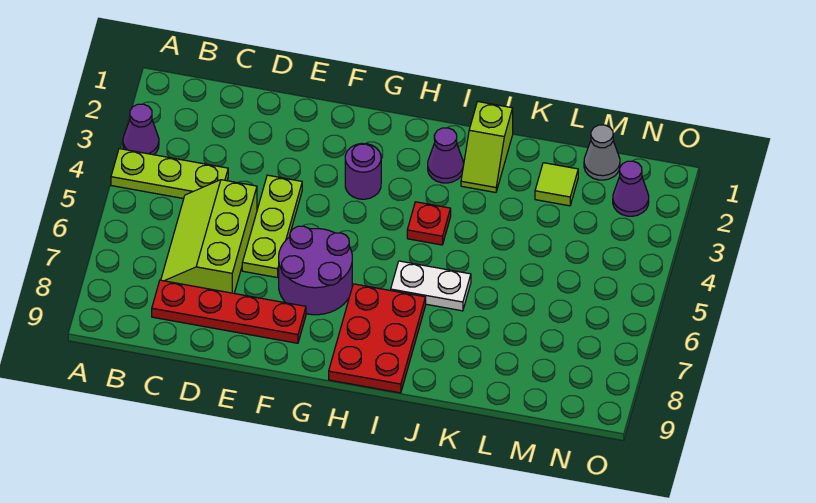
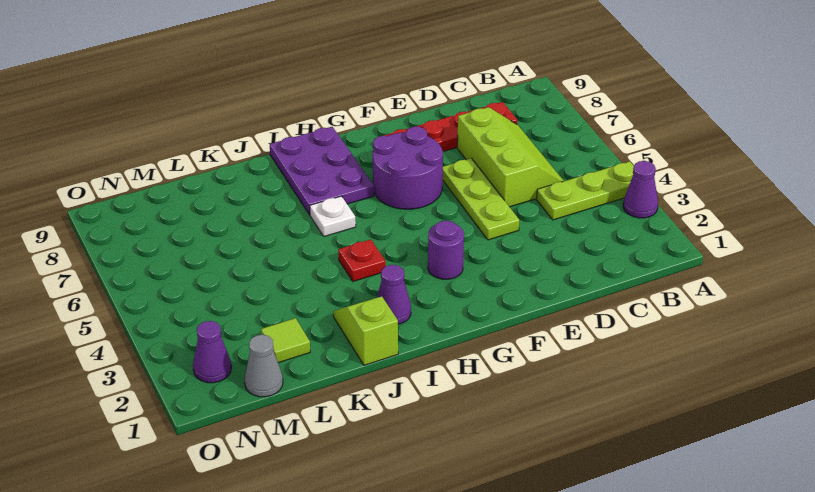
red plate H7:I9 level 1 -> purple plate H7:I9 level 1
white plate I6:J6 level 1 -> white plate I6 level 1

